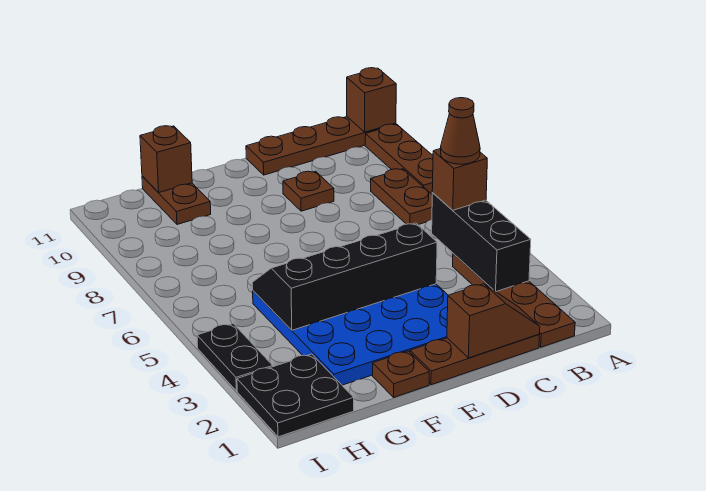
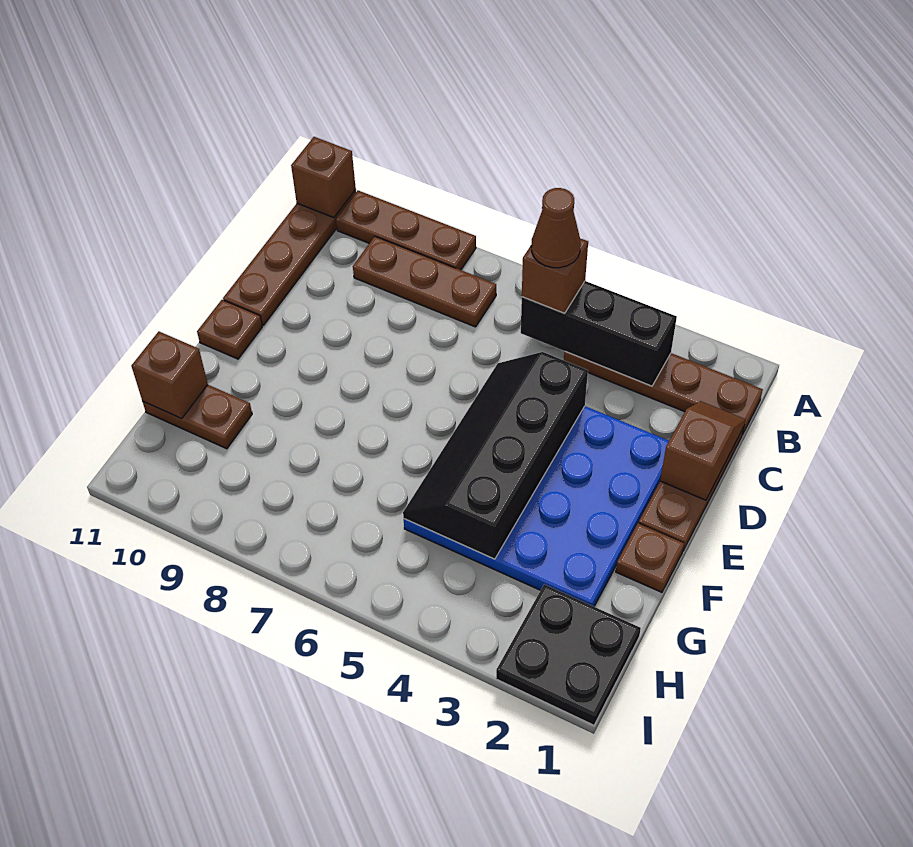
brown plate B7:B8 level 1 -> brown plate B7:B9 level 1
brown plate D9 level 1 -> brown plate E11 level 1
black plate I3:I4 level 1 -> none

